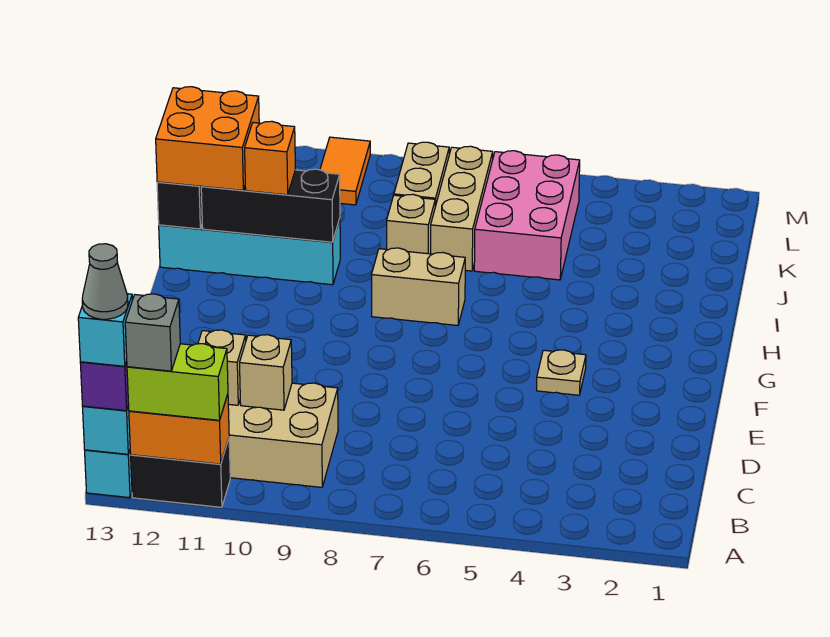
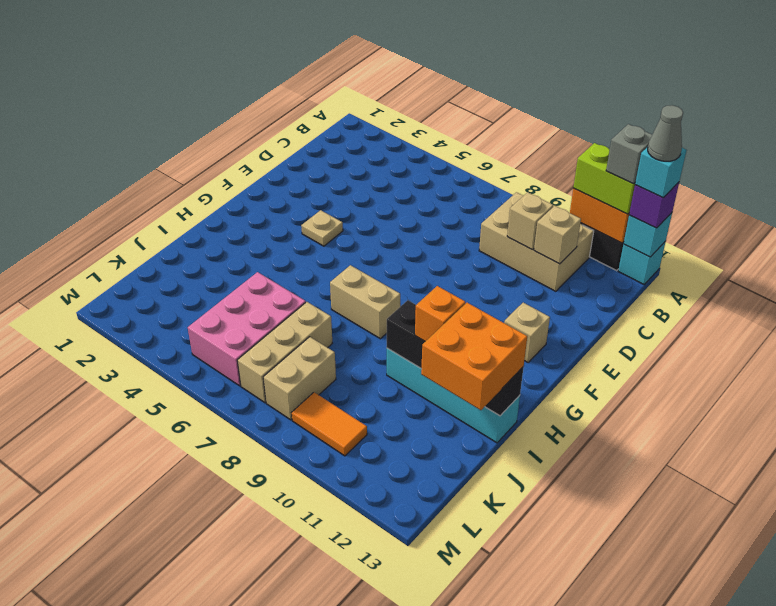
tan brick J8 level 1 -> tan brick F12 level 1
orange tile L10:M10 level 1 -> orange tile L9:L10 level 1

